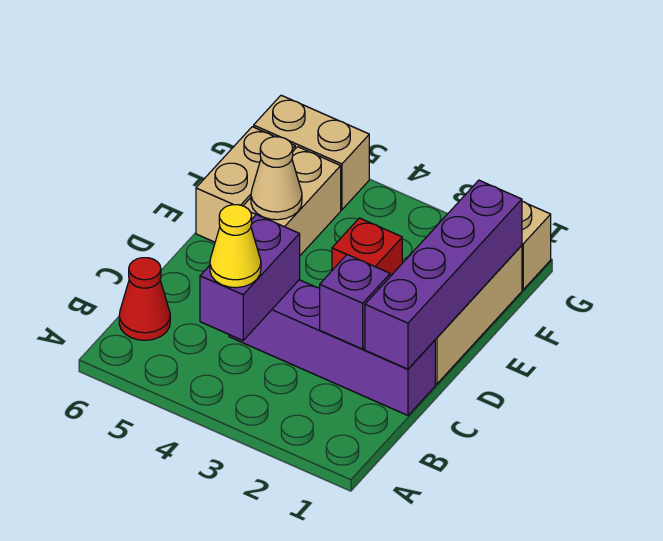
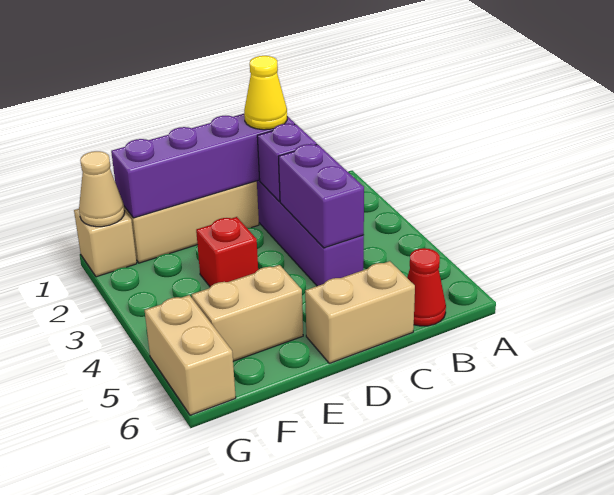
purple brick B4:C4 level 2 -> purple brick C3:C4 level 2
yellow cone B4 level 3 -> yellow cone C1 level 3
tan cone E5 level 2 -> tan cone G1 level 2
tan brick E6:F6 level 1 -> tan brick C6:D6 level 1

